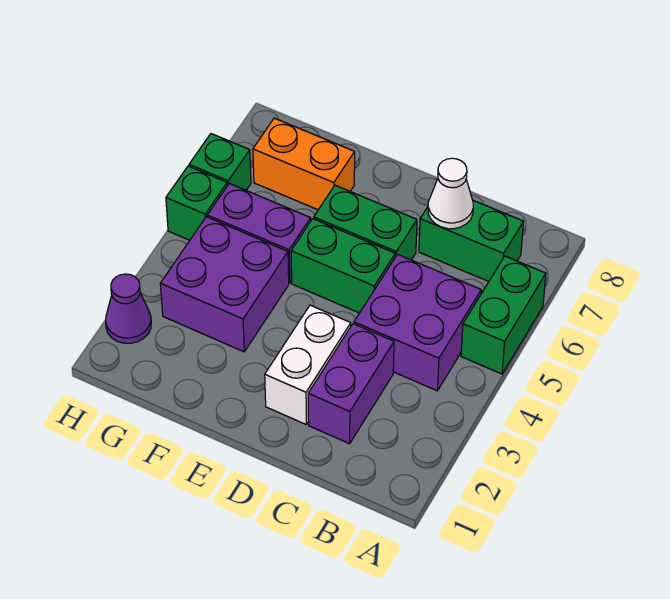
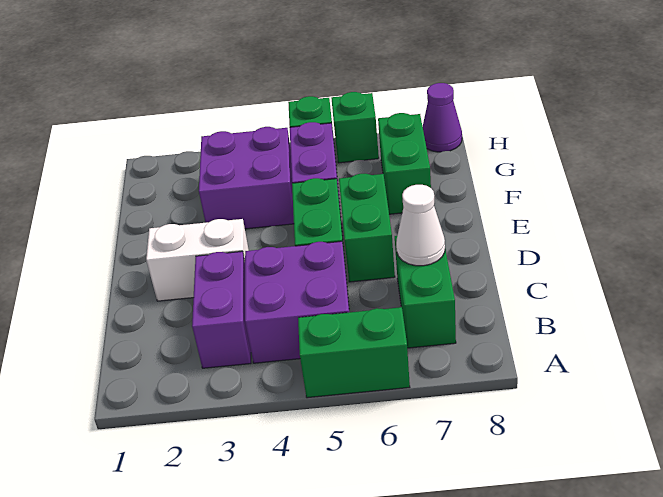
purple brick C2:C3 level 1 -> purple brick B3:C3 level 1
orange brick F7:G7 level 1 -> green brick F7:G7 level 1
purple cone H2 level 1 -> purple cone H8 level 1

